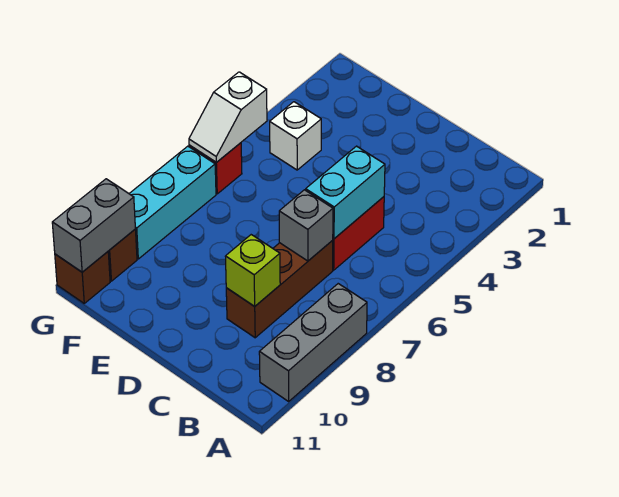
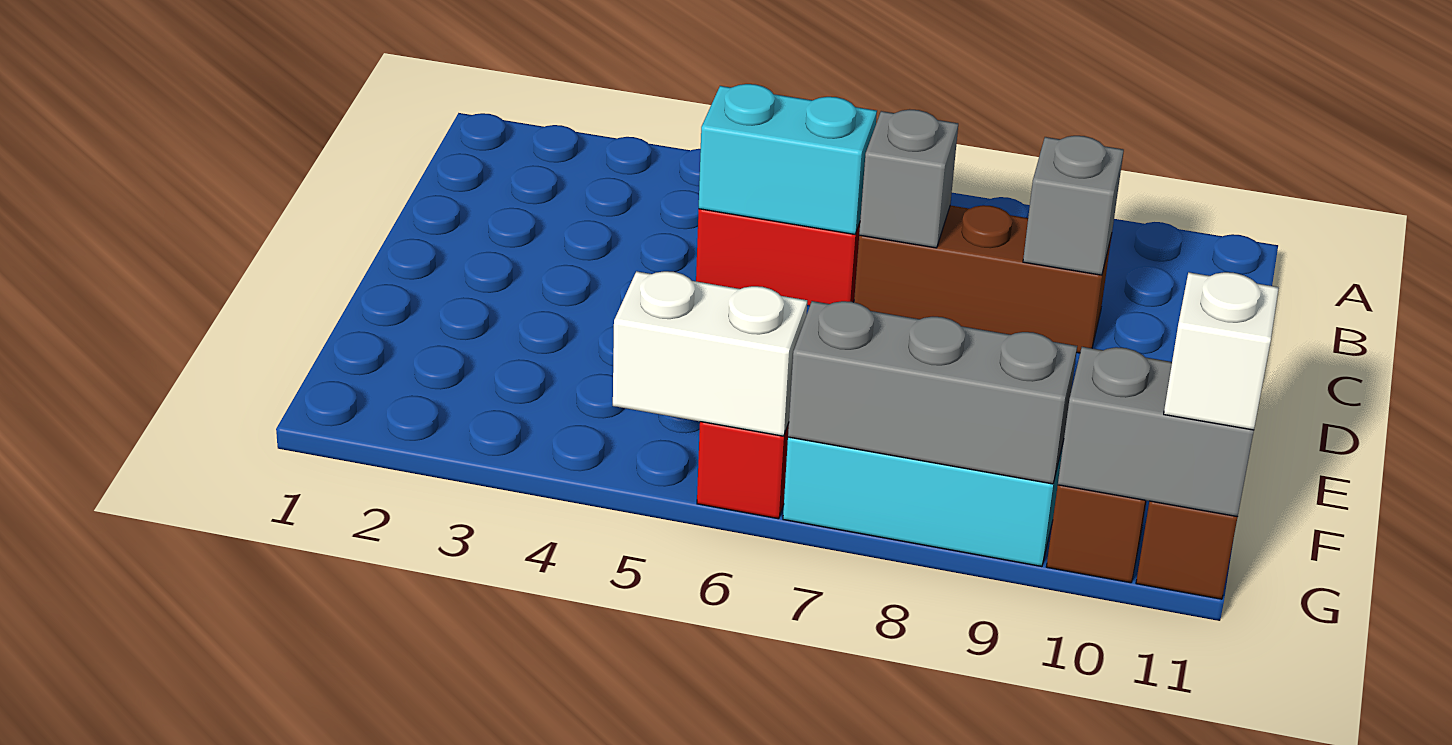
grey brick A8:A10 level 1 -> grey brick G7:G9 level 2
lime brick C9 level 2 -> grey brick C9 level 2
white brick F4 level 1 -> white brick G11 level 3
white slope G5:G6 level 2 top 5 -> white brick G5:G6 level 2

